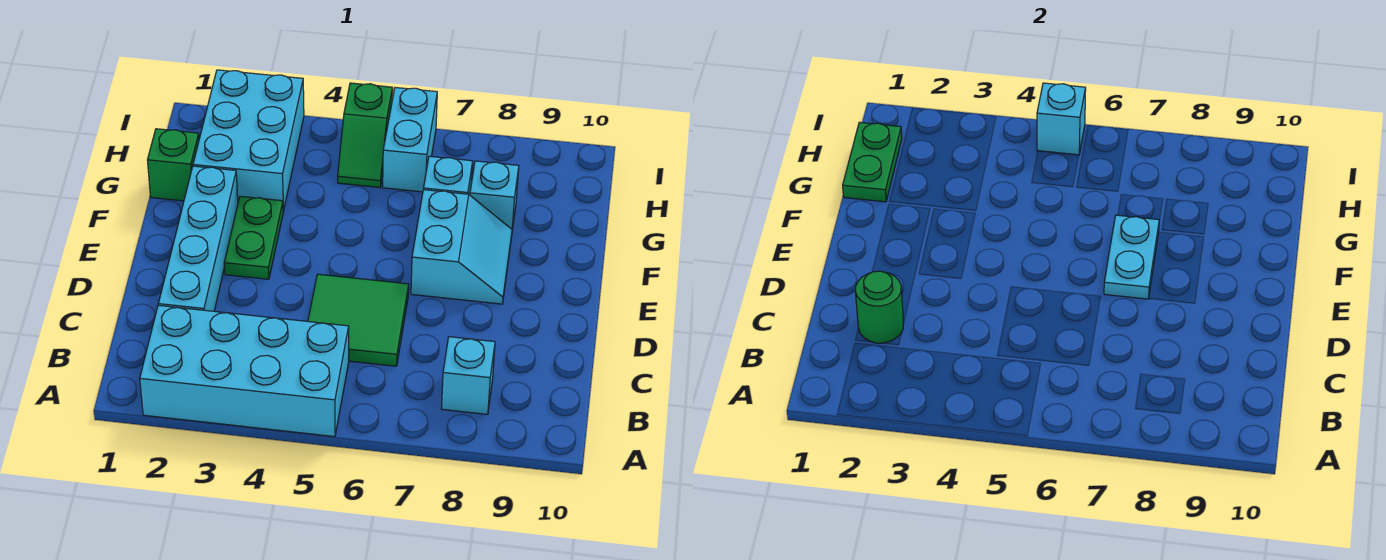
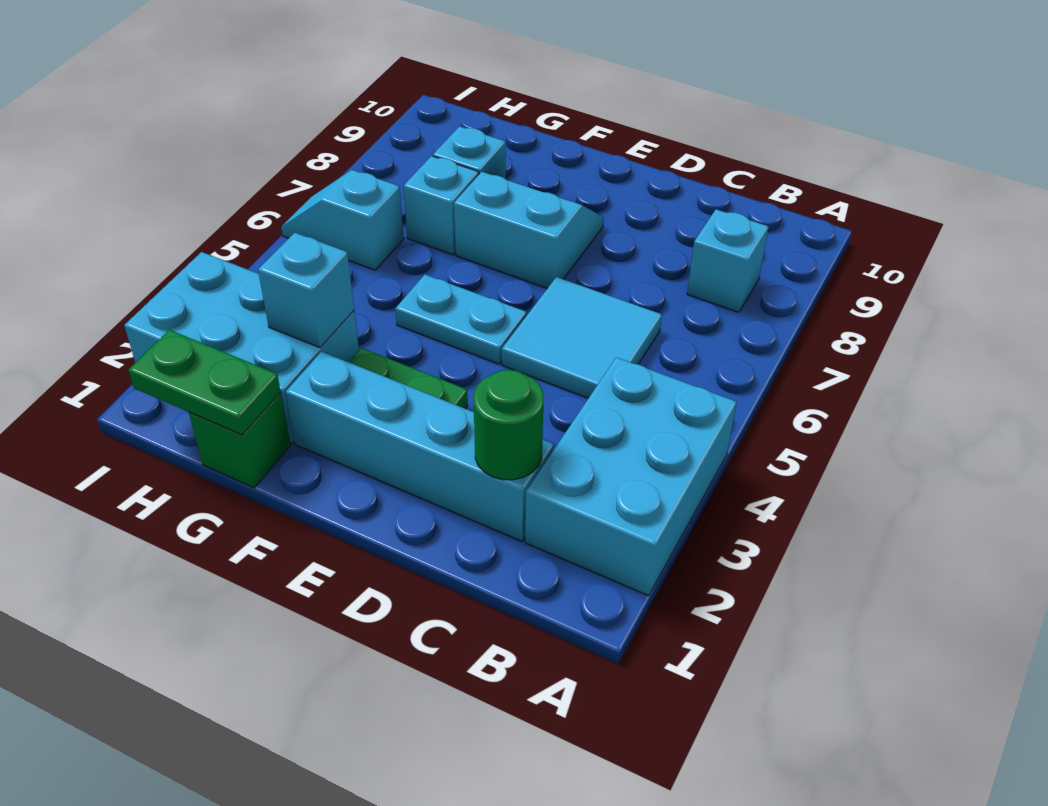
cyan brick A2:B5 level 1 -> cyan brick A2:B4 level 1
green tile C5:D6 level 1 -> cyan tile C5:D6 level 1
cyan plate E7:F7 level 2 -> cyan plate E5:F5 level 1
green slope H5:I5 level 1 top I -> none
cyan brick H6:I6 level 1 -> cyan slope H6:I6 level 1 top H
cyan brick I5 level 2 -> cyan brick G3 level 2

